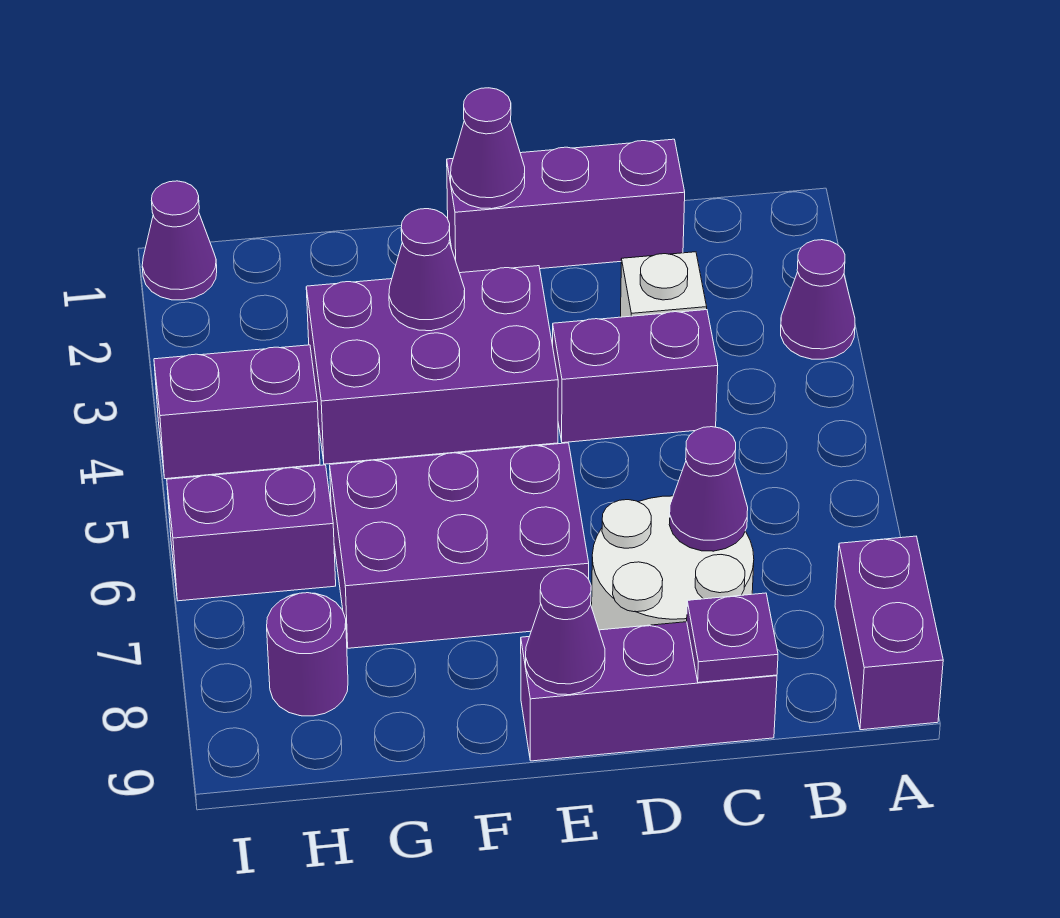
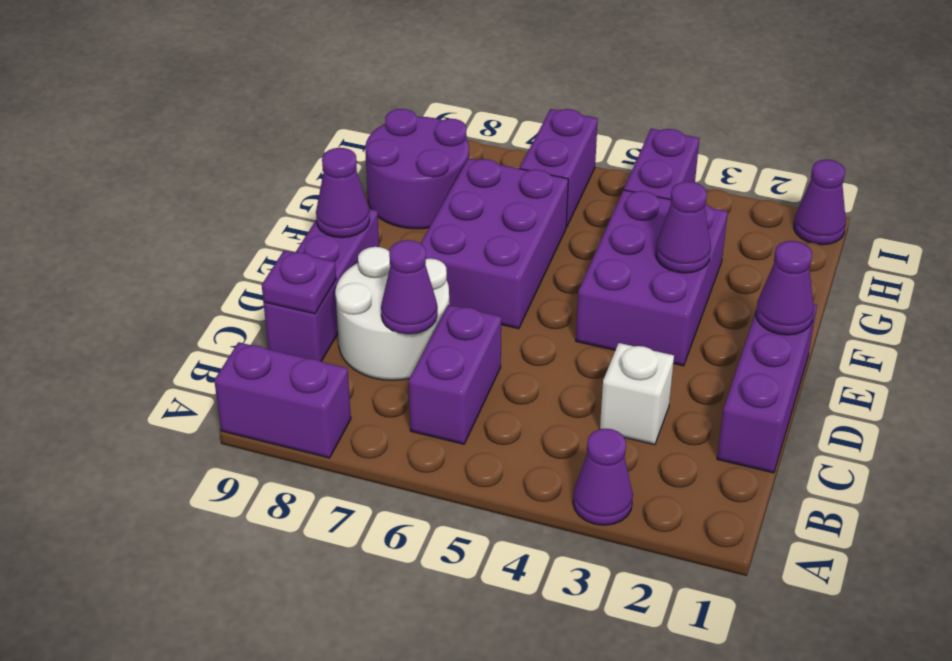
purple brick C4:D4 level 1 -> purple brick B6:C6 level 1
purple round brick H8 level 1 -> purple round brick G8:H9 level 1

